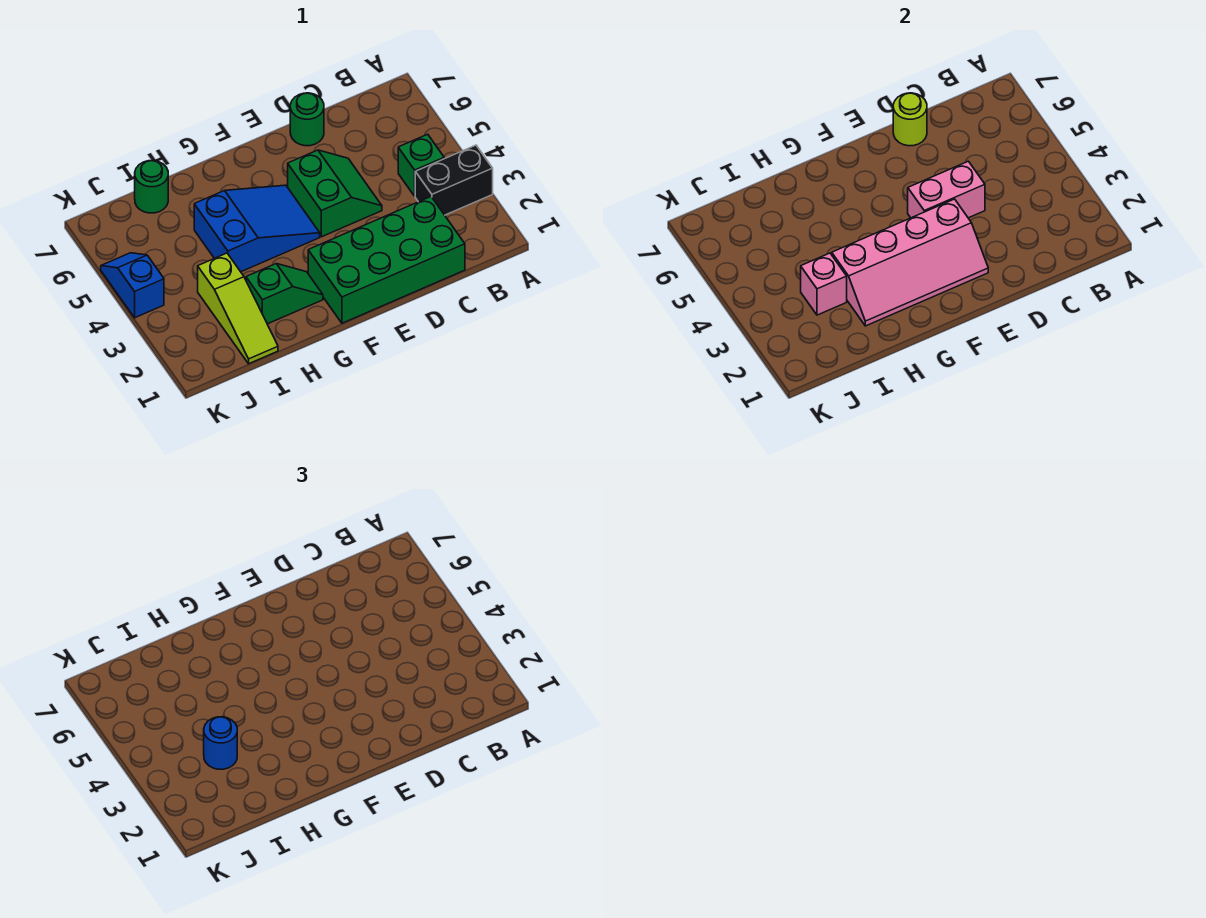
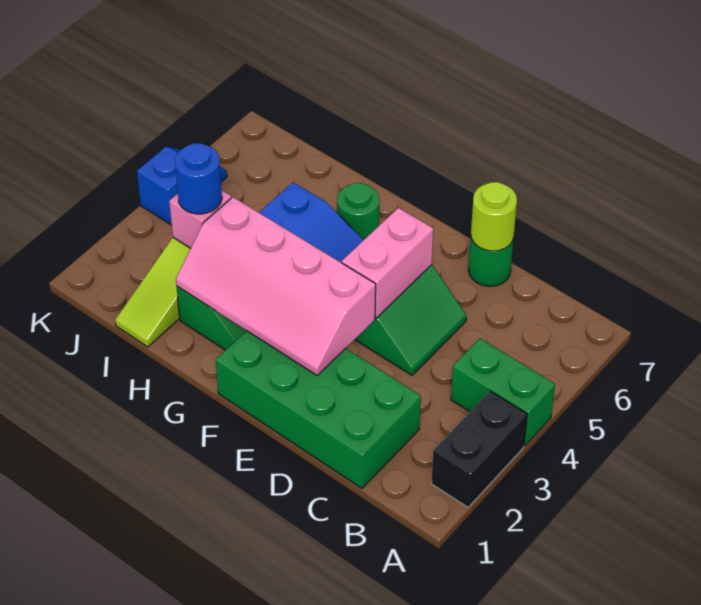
black brick A3:B3 level 1 -> black brick A2:A3 level 1
green brick B4 level 1 -> green brick A4:B4 level 1
pink brick D4:E4 level 2 -> pink brick E4:E5 level 2
green round brick I7 level 1 -> green round brick G6 level 1

